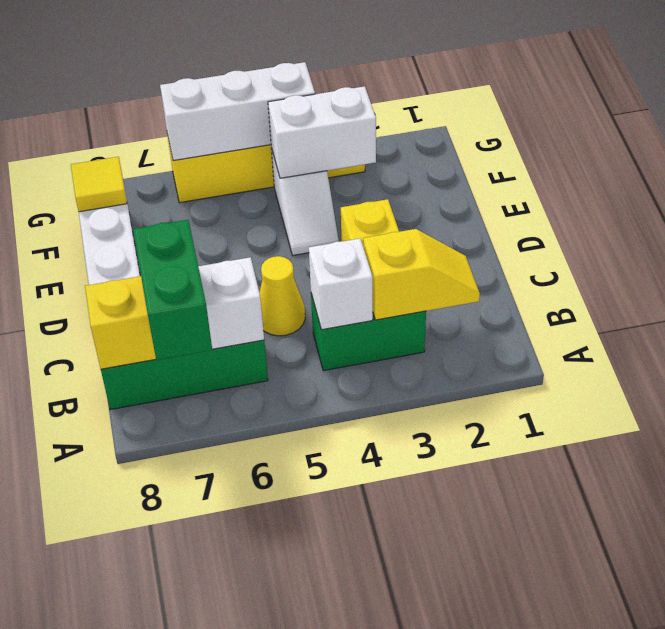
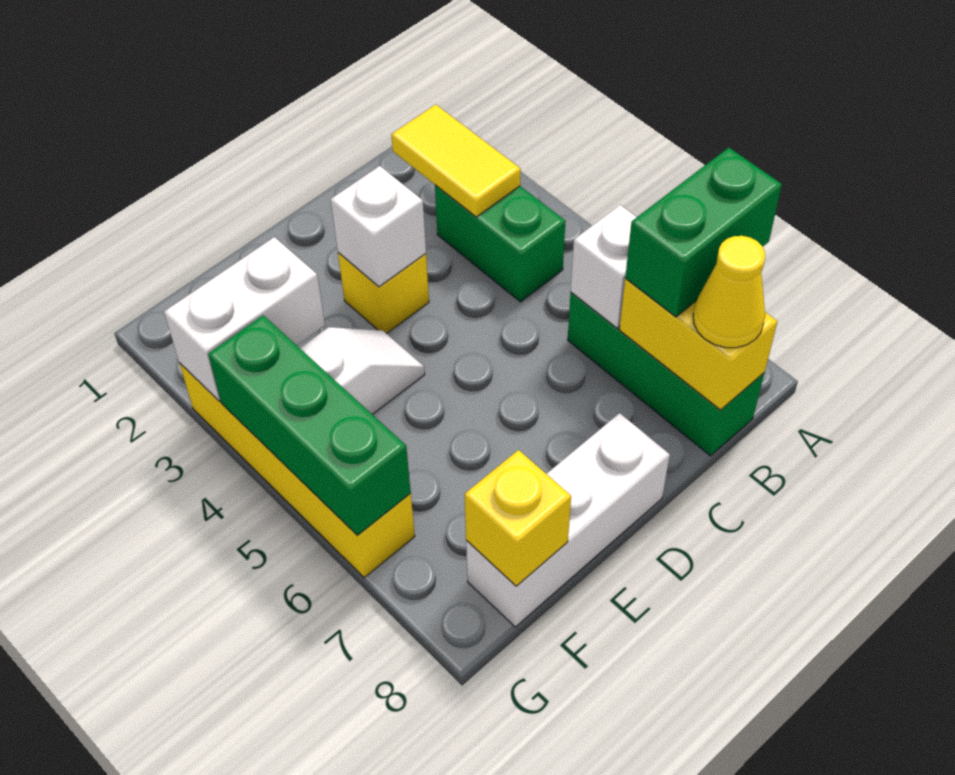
yellow slope B2:B3 level 2 top 3 -> yellow tile B2:B3 level 2
white brick B4 level 2 -> white brick D3 level 2
yellow cone C5 level 1 -> yellow cone B8 level 3
white brick F3:F4 level 2 -> white brick F3:G3 level 2
yellow tile F8 level 2 -> yellow brick F8 level 2
white brick G4:G6 level 2 -> green brick G4:G6 level 2

